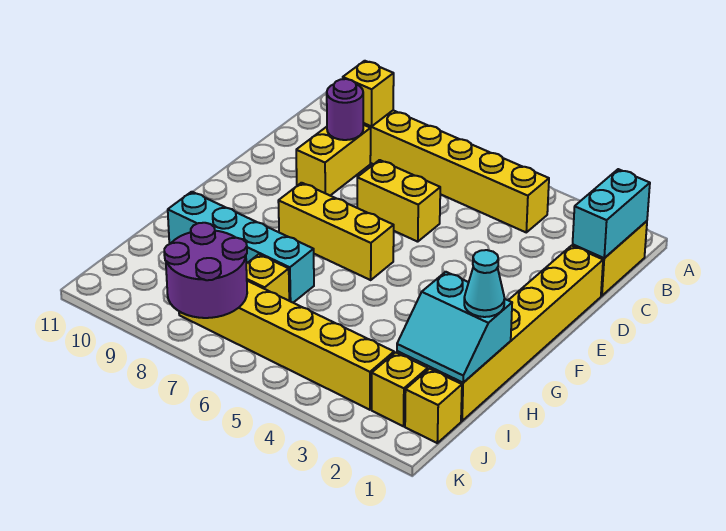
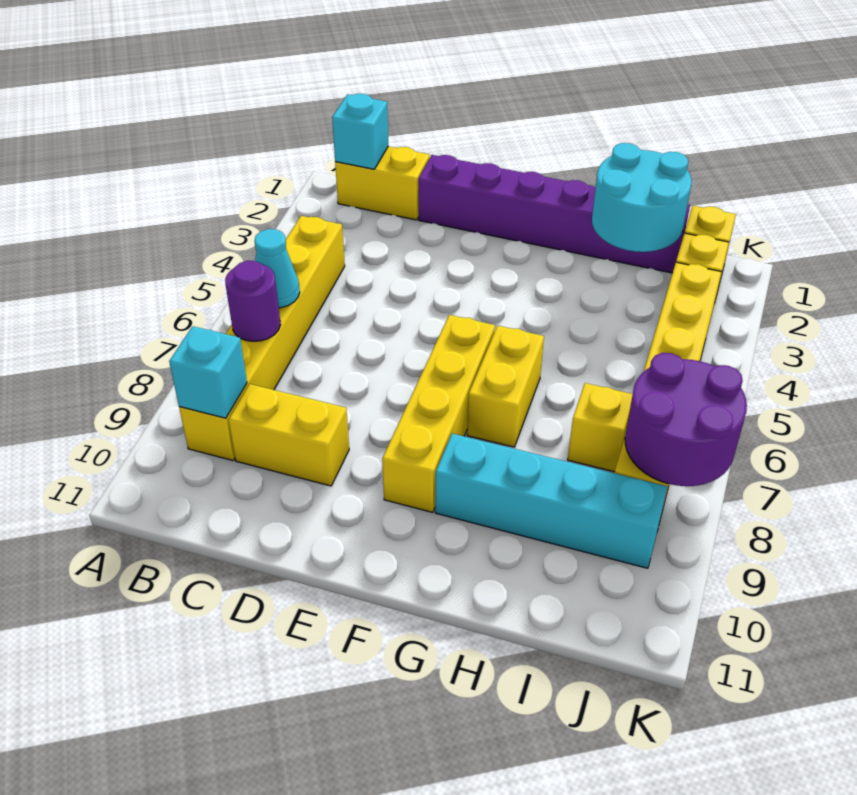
cyan brick B1:C1 level 2 -> cyan brick B1 level 2
yellow brick B9 level 2 -> cyan brick B9 level 2
purple round brick C9 level 2 -> purple round brick B7 level 2
yellow brick D1:I1 level 1 -> purple brick D1:I1 level 1
yellow brick D6:D7 level 1 -> yellow brick G6:G7 level 1
yellow brick F6:F8 level 1 -> yellow brick F6:F9 level 1
cyan slope H1:I2 level 2 top H -> cyan round brick H1:I2 level 2
cyan cone H1 level 3 -> cyan cone B6 level 2
cyan brick H7:H10 level 1 -> cyan brick G9:J9 level 1

